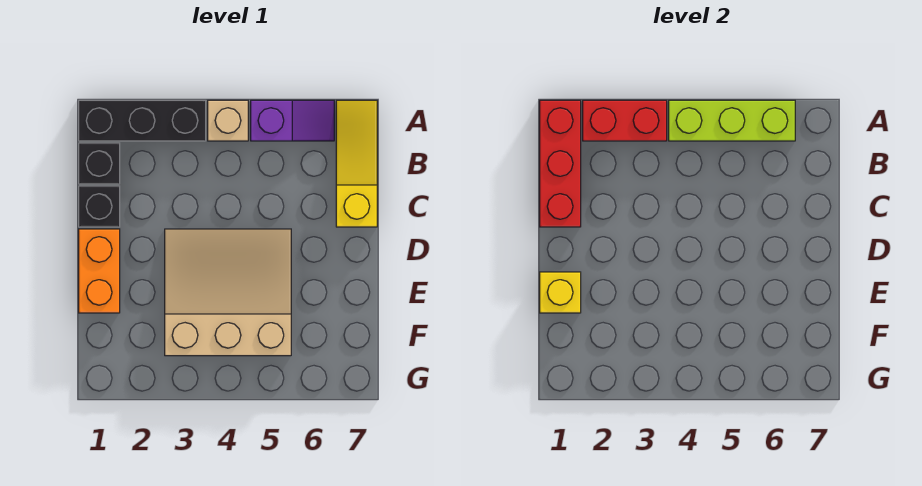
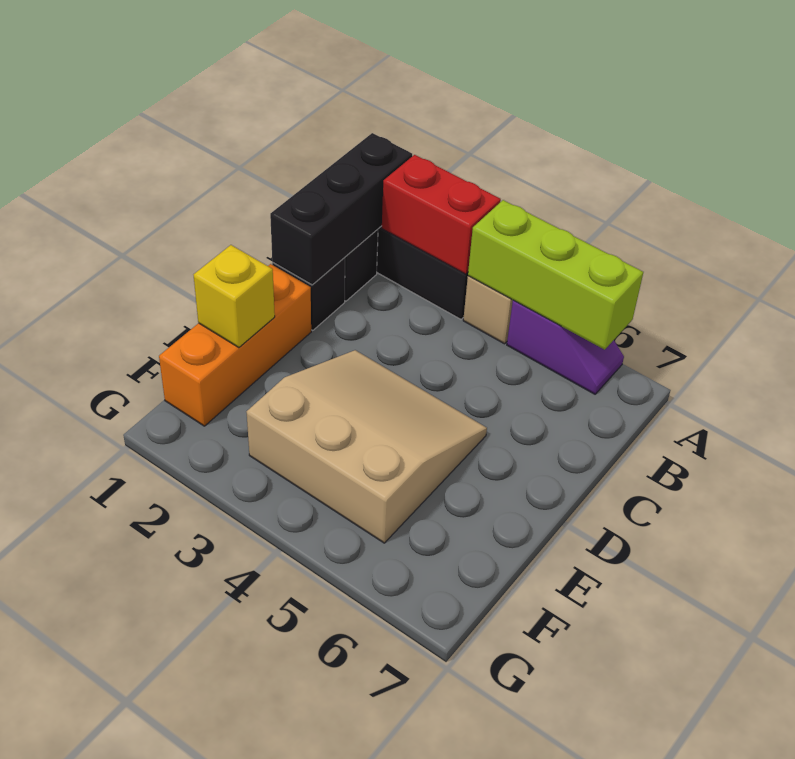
red brick A1:C1 level 2 -> black brick A1:C1 level 2
yellow slope A7:C7 level 1 top C -> none
orange brick D1:E1 level 1 -> orange brick D1:F1 level 1

